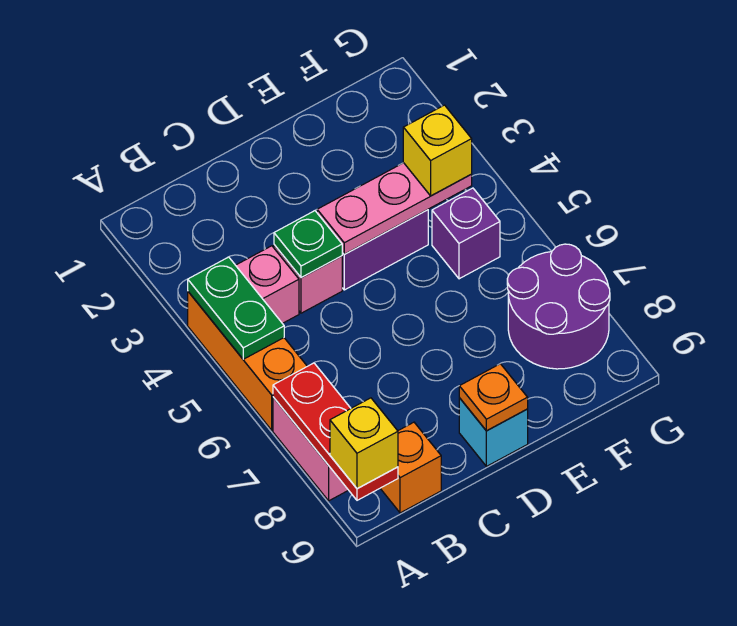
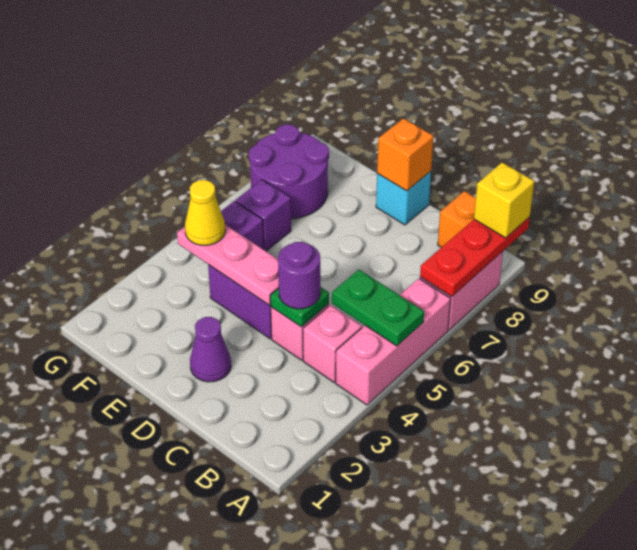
orange brick A4:A6 level 1 -> pink brick A4:A6 level 1
green plate A4:A5 level 2 -> green plate A5:B5 level 2
none -> purple round brick C4 level 3
none -> purple cone D2 level 1
orange plate D9 level 2 -> orange brick D9 level 2
yellow brick F4 level 3 -> yellow cone F4 level 3
none -> purple brick F6 level 1

